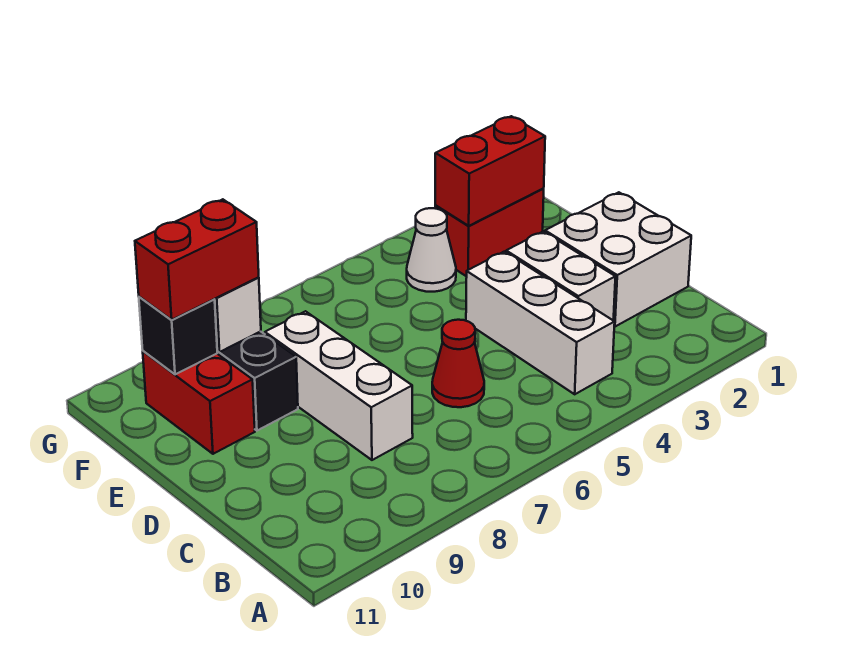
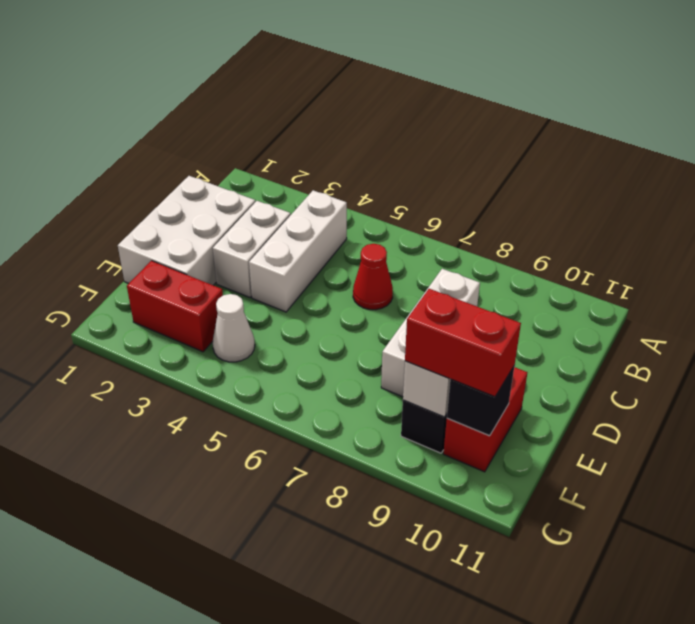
white brick C1:D2 level 1 -> white brick C1:E2 level 1
red brick F2:F3 level 2 -> none

